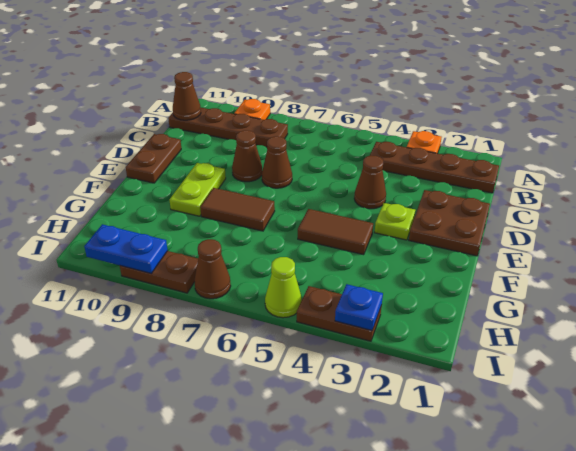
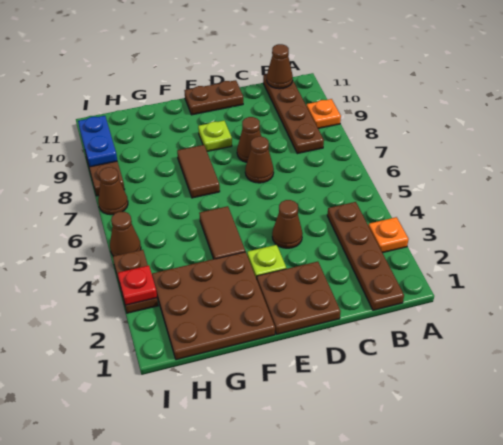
lime plate E9:F9 level 1 -> lime plate E9 level 1
none -> brown plate F1:H3 level 1
blue plate I3 level 2 -> red plate I3 level 2
lime cone I5 level 1 -> brown cone I5 level 1

